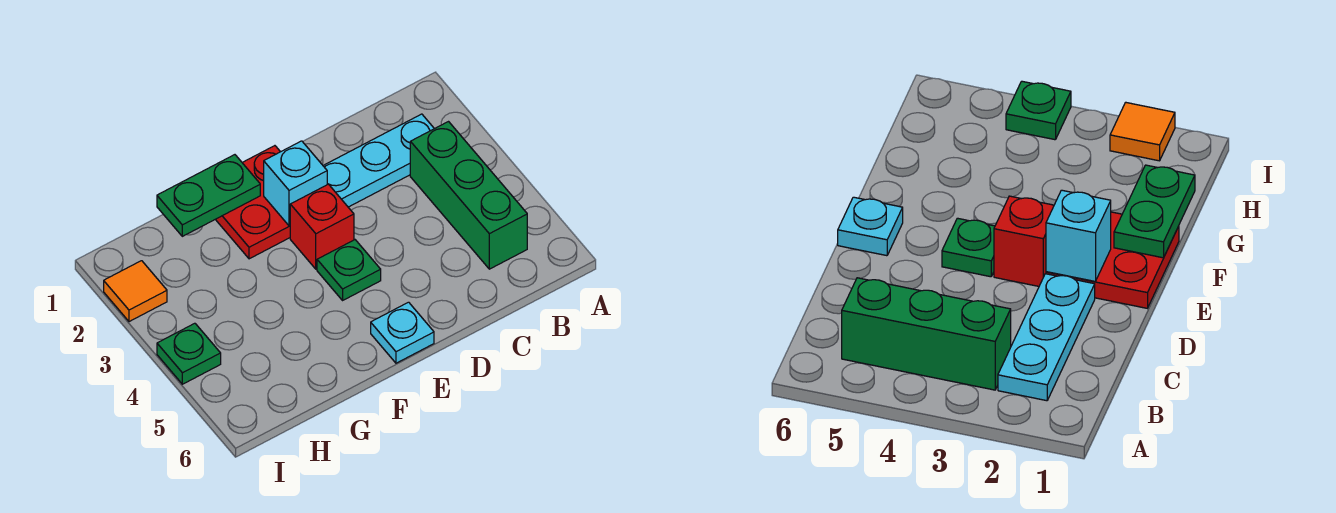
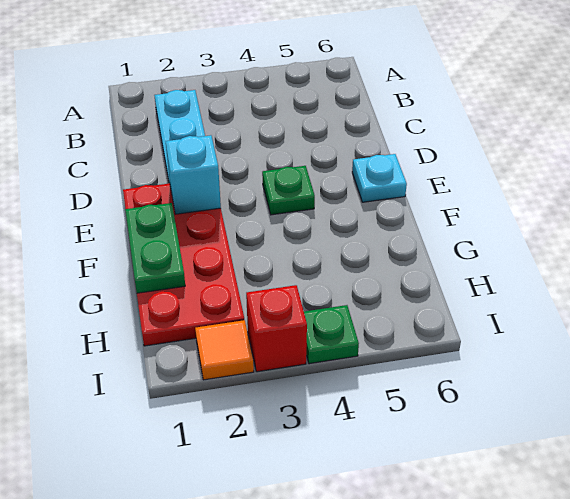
green brick B3:B5 level 1 -> none
red plate E1:F2 level 1 -> red plate E1:H2 level 1
red brick E3 level 1 -> red brick I3 level 1

